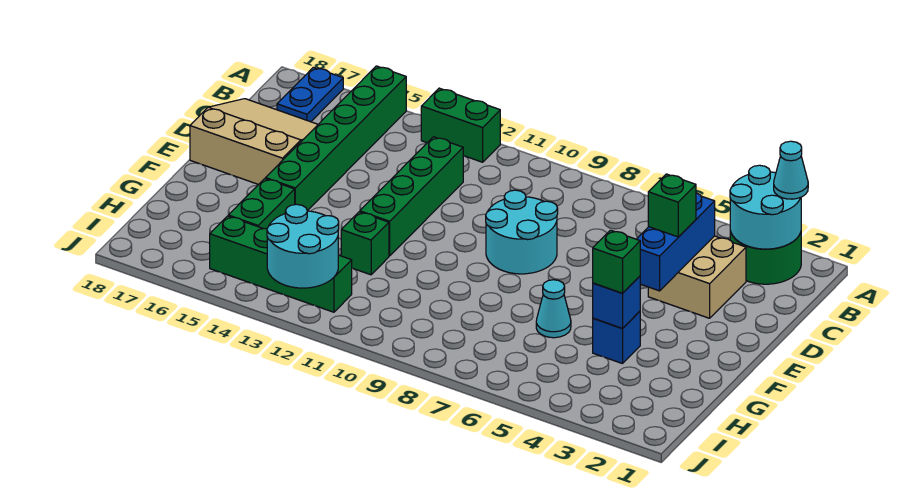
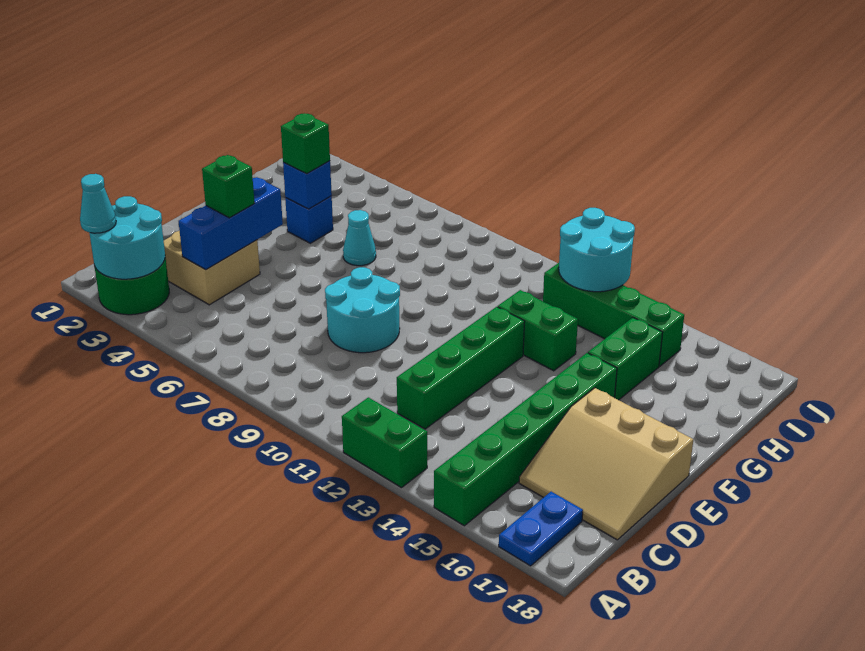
green brick G12 level 1 -> green brick G12:G13 level 1

